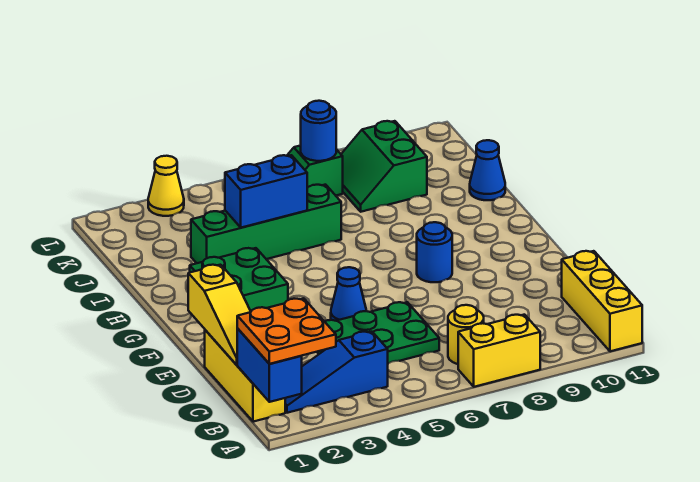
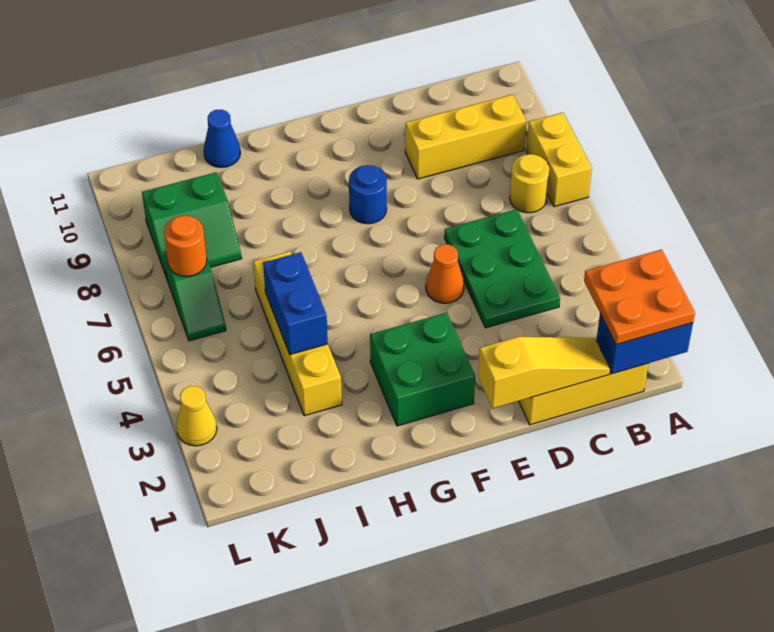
yellow brick A11:C11 level 1 -> yellow brick B9:D9 level 1
blue slope B2:B4 level 1 top 4 -> none
blue cone E5 level 1 -> orange cone E5 level 1
green brick I3:I6 level 1 -> yellow brick I3:I6 level 1
blue round brick K7 level 2 -> orange round brick K7 level 2

